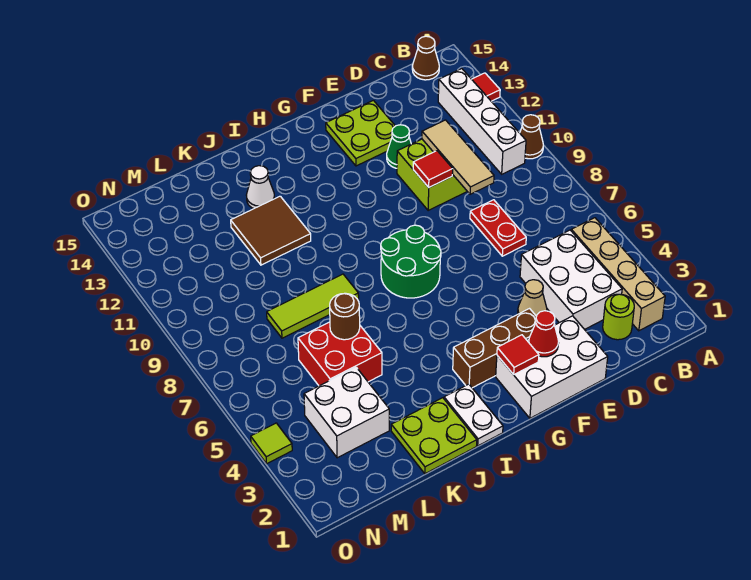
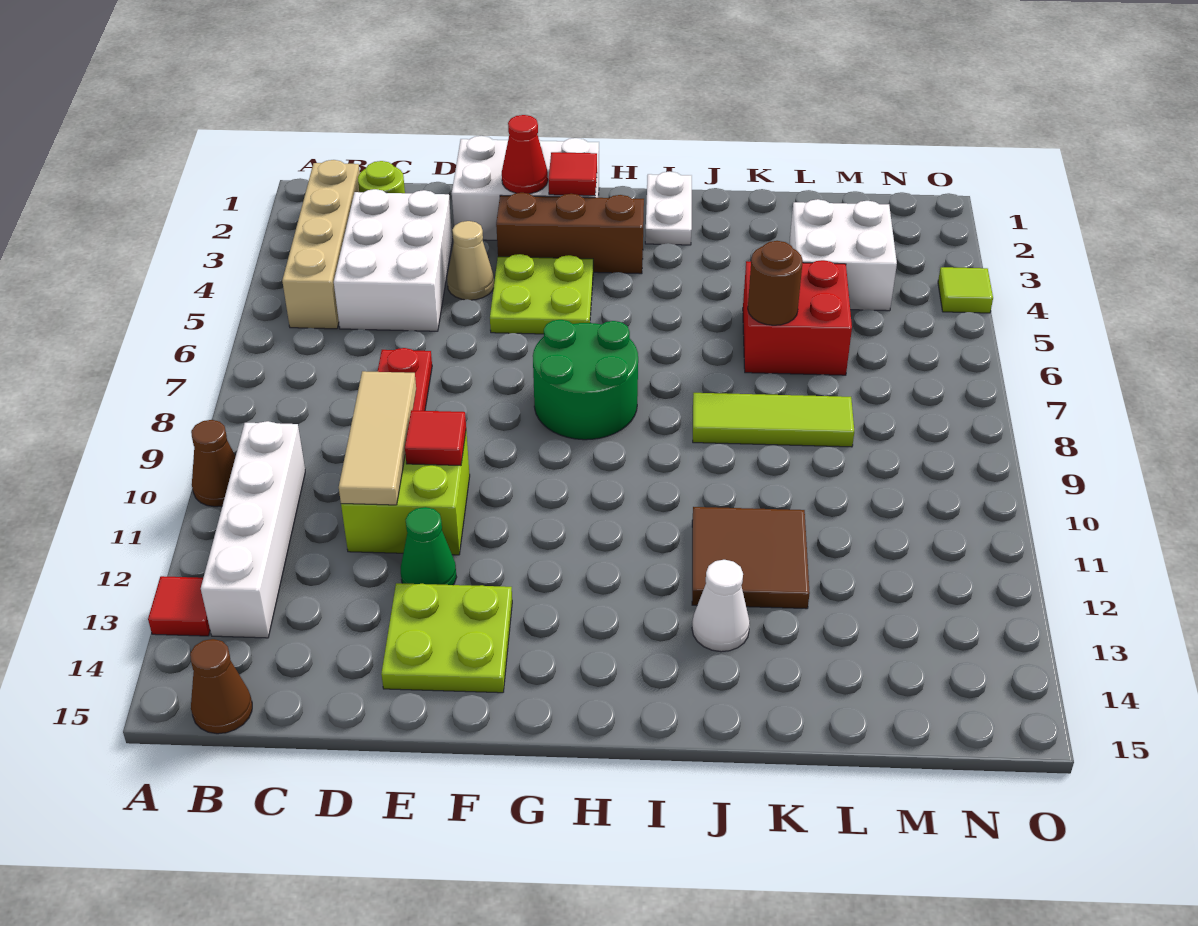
lime plate J1:K2 level 1 -> lime plate F4:G5 level 1

